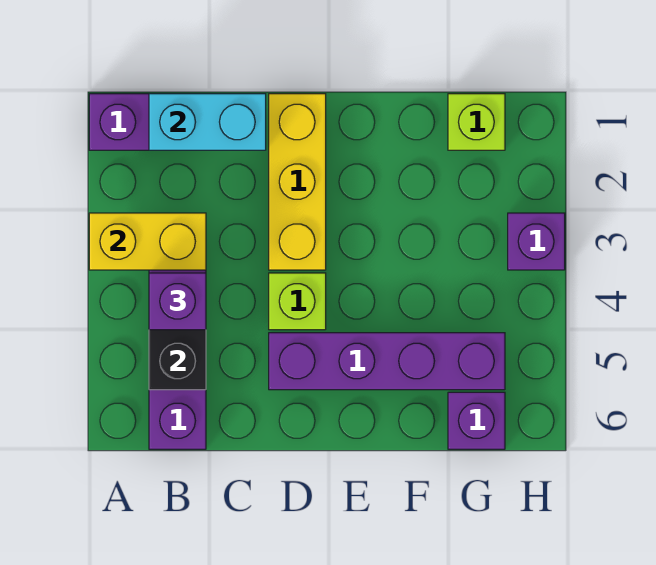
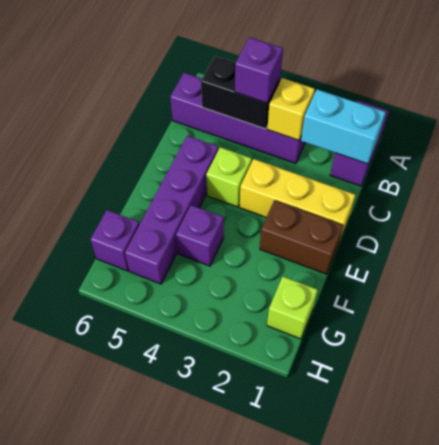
yellow brick A3:B3 level 2 -> yellow brick B3 level 2
cyan brick B1:C1 level 2 -> cyan brick B1:B2 level 2
none -> brown brick E1:E2 level 1
purple brick H3 level 1 -> purple brick F4 level 1

